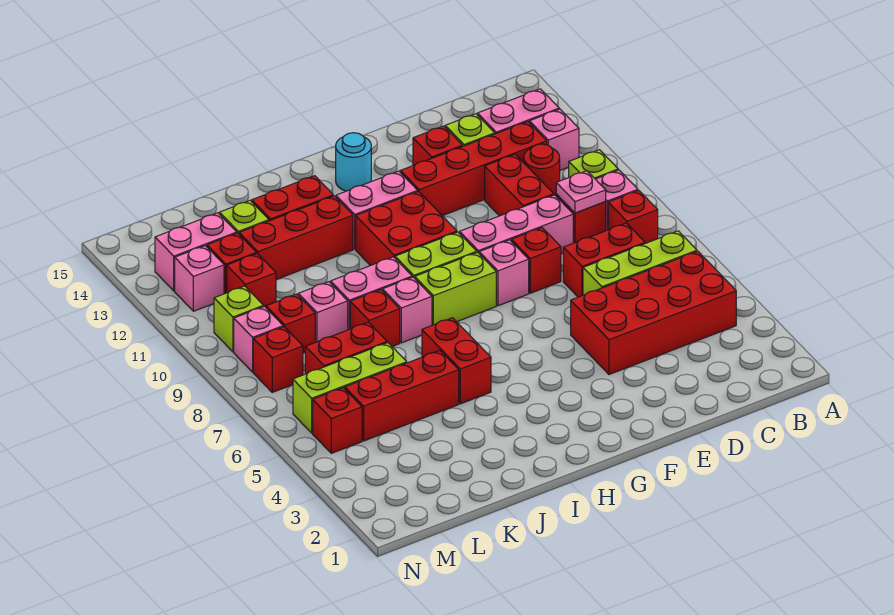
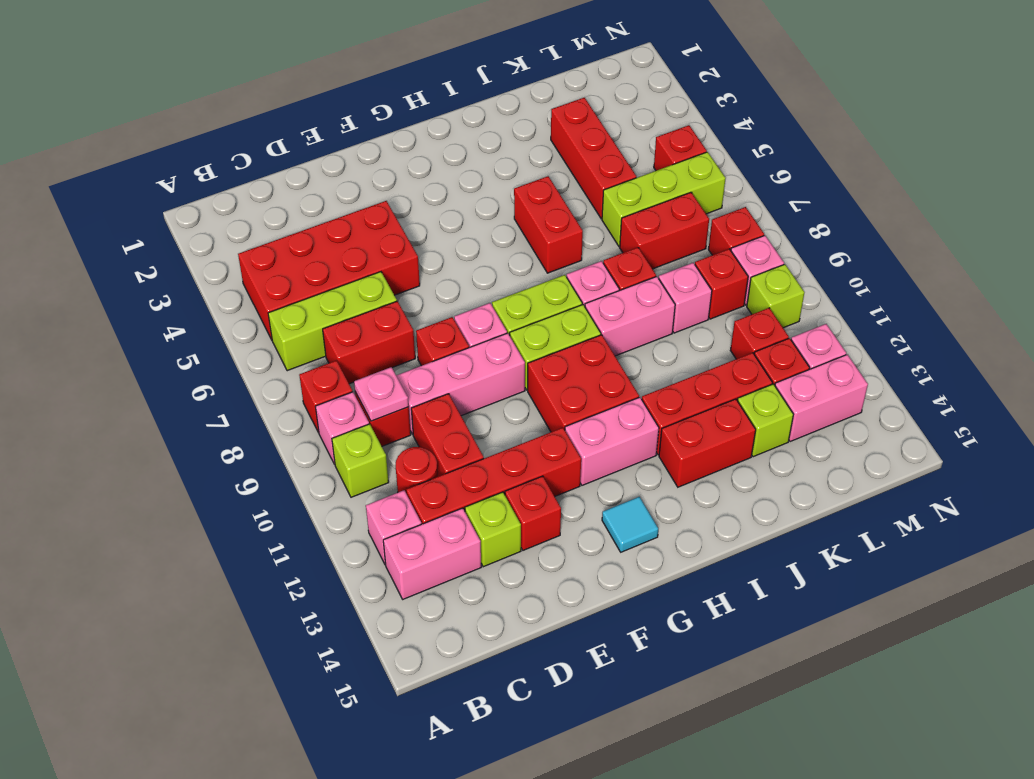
cyan round brick G14 level 1 -> cyan tile G14 level 1
red brick J5:L5 level 1 -> red brick K3:K5 level 1

